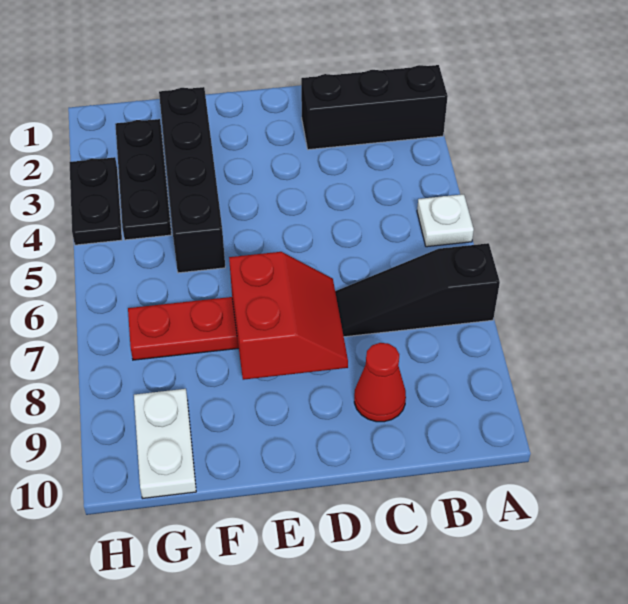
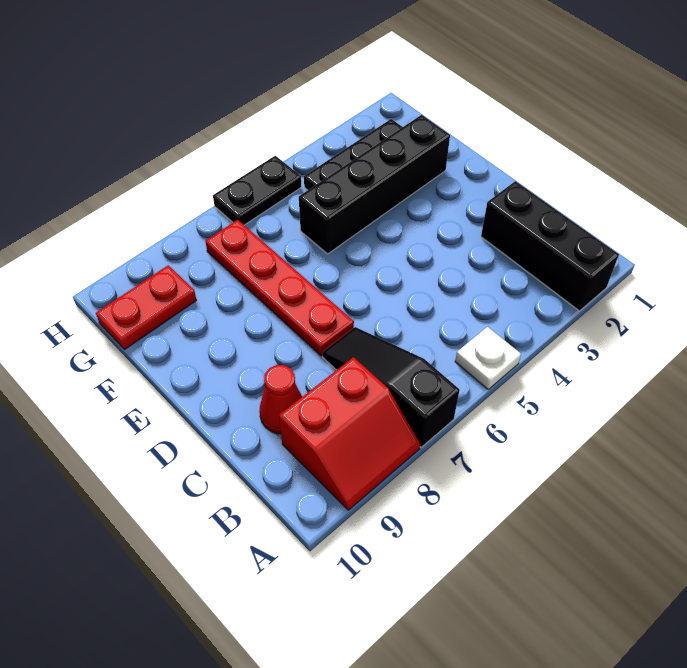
red slope D7:E8 level 2 top E -> red slope A8:B9 level 1 top B
white plate G9:G10 level 1 -> red plate G9:G10 level 1
black plate H3:H4 level 1 -> black plate H5:H6 level 1

